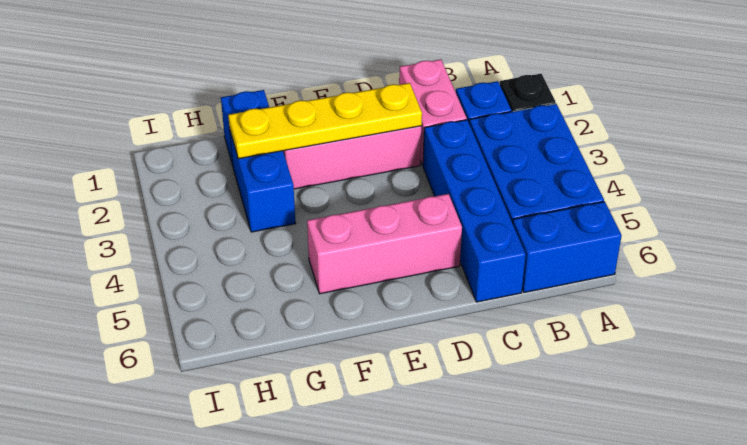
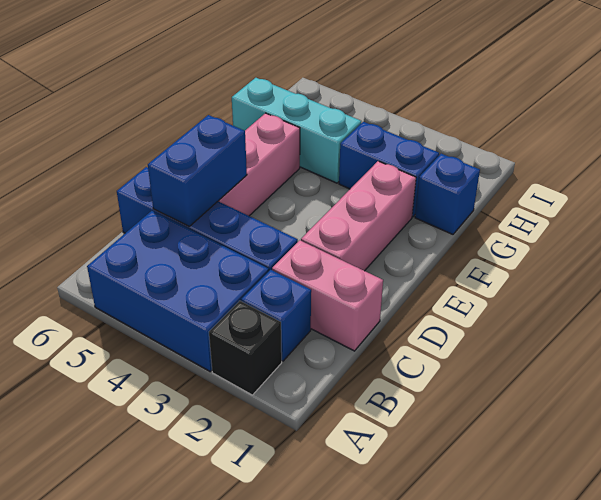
blue brick A6:B6 level 1 -> blue brick C5:D5 level 2
yellow plate D2:G2 level 2 -> none
none -> cyan brick G4:G6 level 1

